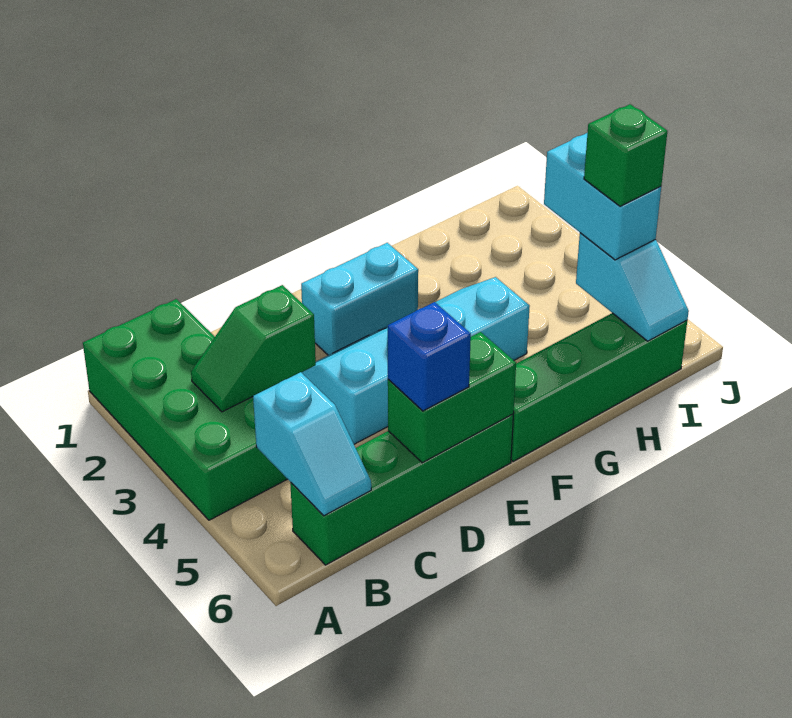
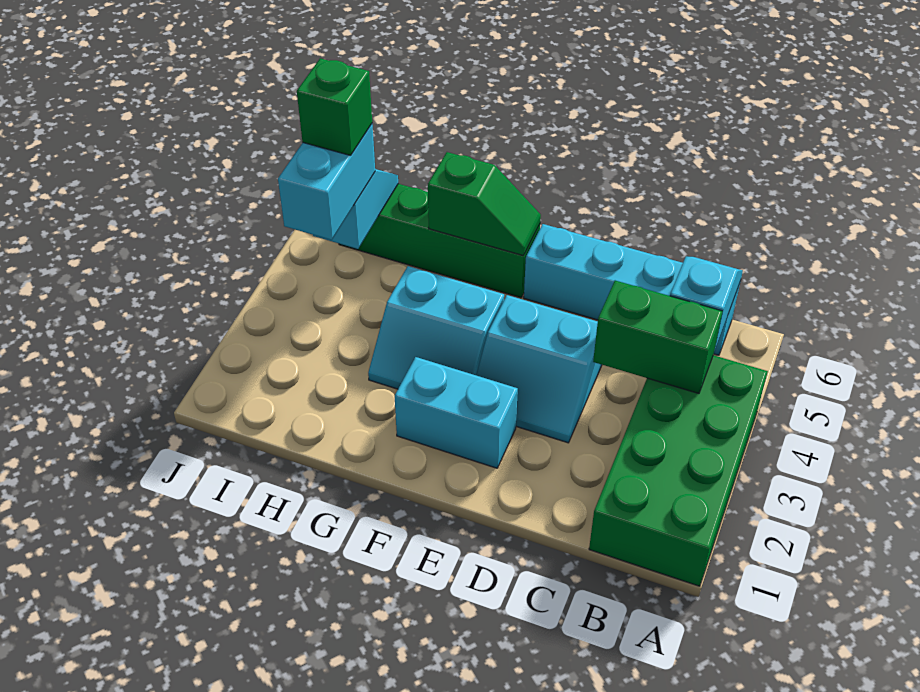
green slope B3:C3 level 2 top C -> green slope F6:G6 level 2 top G
green brick B6:E6 level 1 -> cyan brick B6:E6 level 1
green brick D6:E6 level 2 -> green brick B4:C4 level 2
blue brick D6 level 3 -> none

